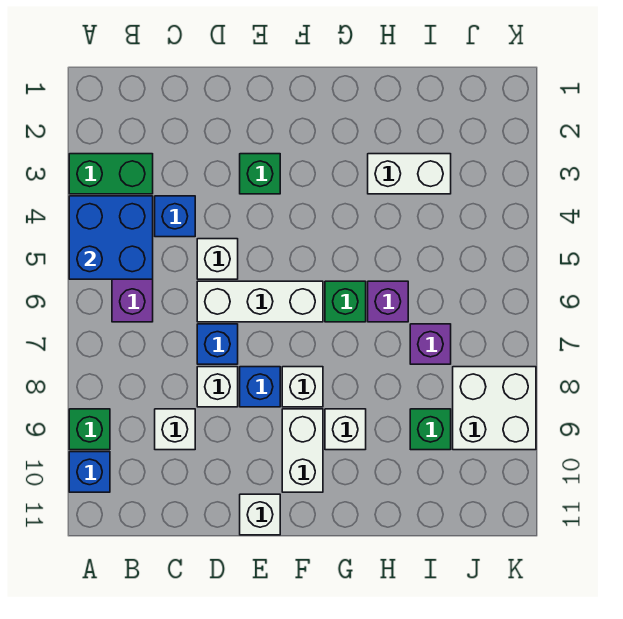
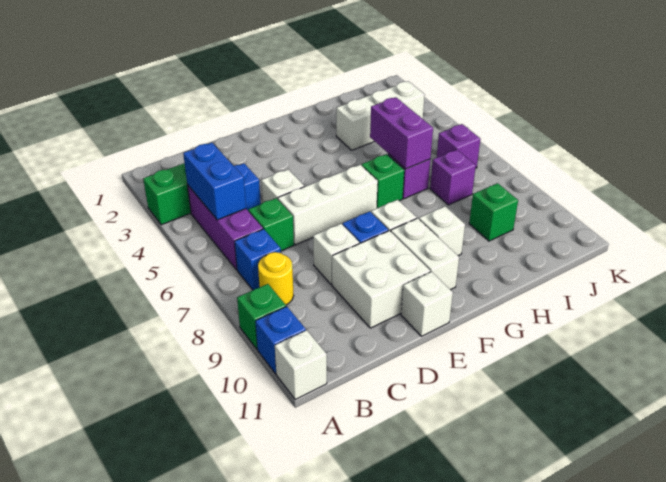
blue brick A4:B5 level 2 -> blue brick B4:B5 level 2
none -> yellow round brick B8 level 1
white brick C9 level 1 -> white brick A11 level 1
blue brick D7 level 1 -> blue brick B7 level 1
green brick E3 level 1 -> green brick C6 level 1
white brick H3:I3 level 1 -> white brick H3:J3 level 1
none -> purple brick H5:H6 level 2
none -> purple brick J6 level 1
white brick J8:K9 level 1 -> white brick D9:E10 level 1

